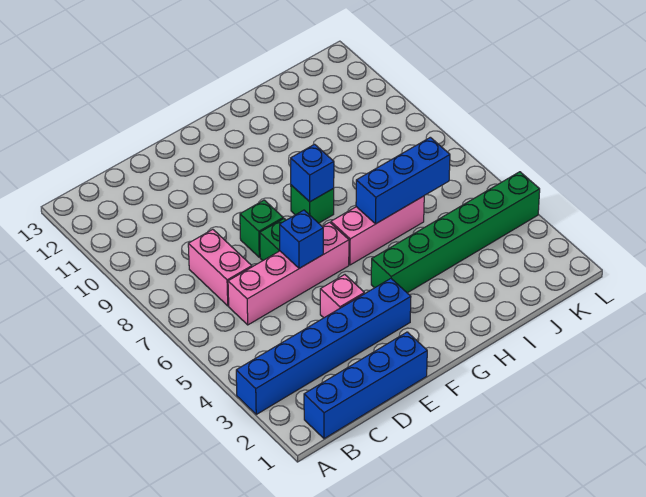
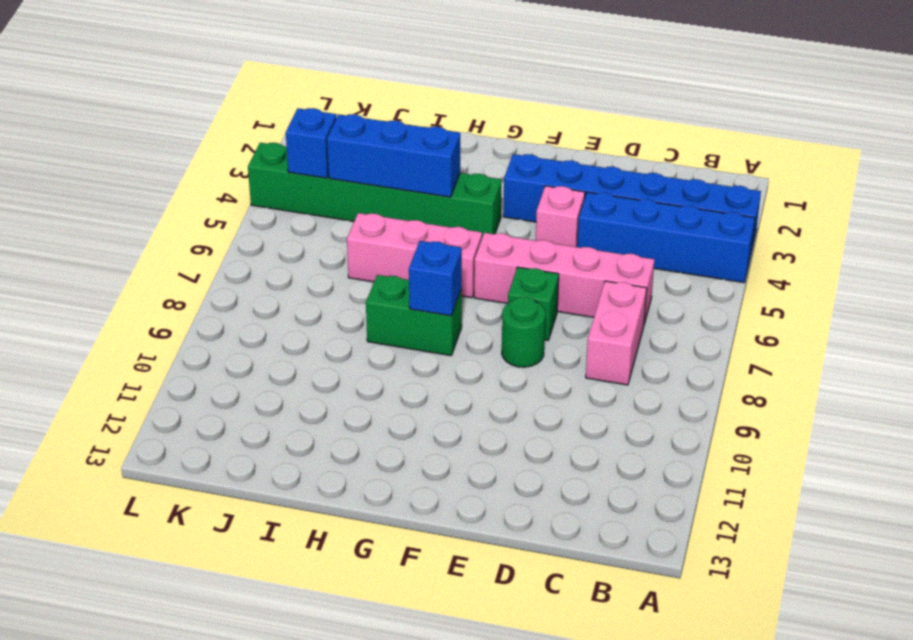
blue brick B1:E1 level 1 -> blue brick A4:D4 level 1
blue brick E6 level 2 -> blue brick K4 level 2
green brick E8 level 1 -> green round brick E8 level 1
green brick G8 level 1 -> green brick G8:H8 level 1
blue brick H6:J6 level 2 -> blue brick H4:J4 level 2

